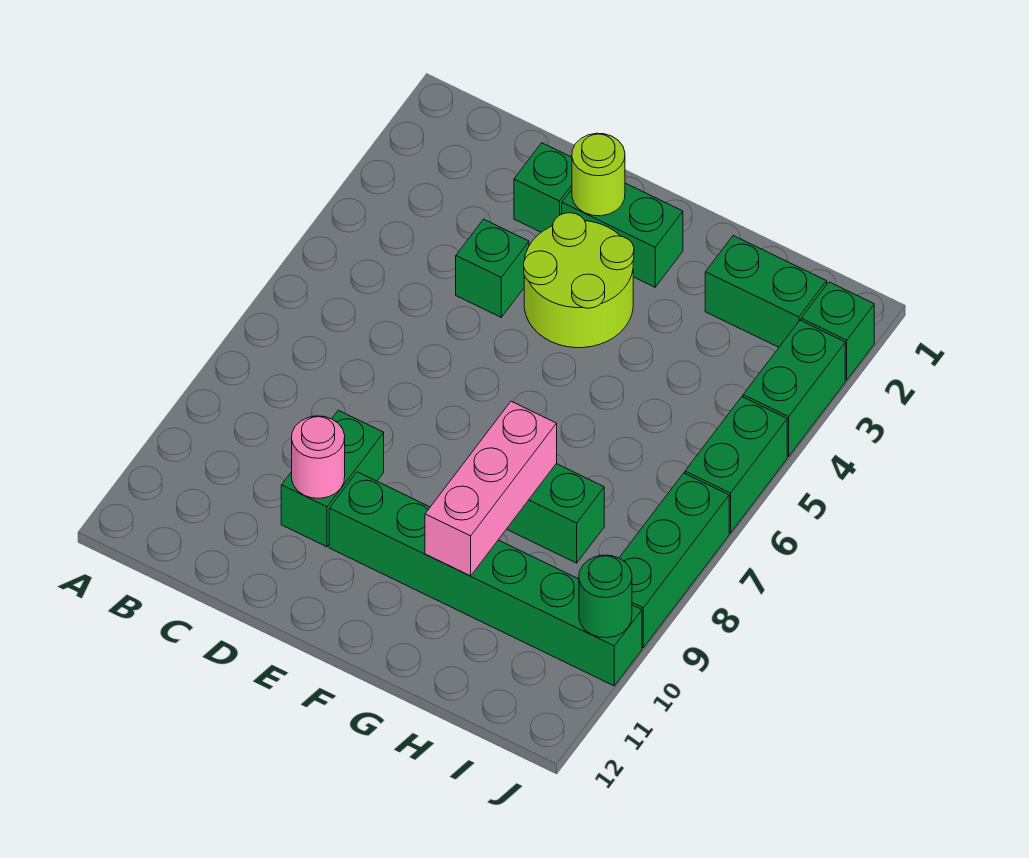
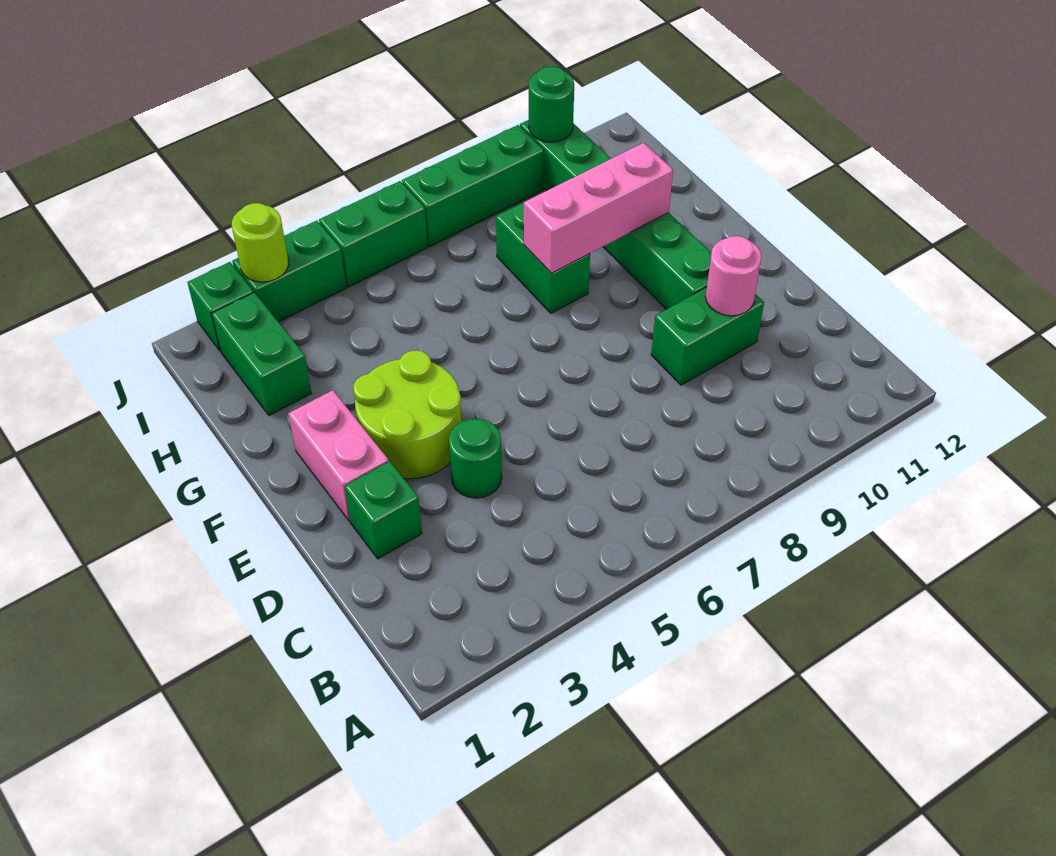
green brick D4 level 1 -> green round brick D4 level 1
green brick E2:F2 level 1 -> pink brick E2:F2 level 1
lime round brick E2 level 2 -> lime round brick J3 level 2

